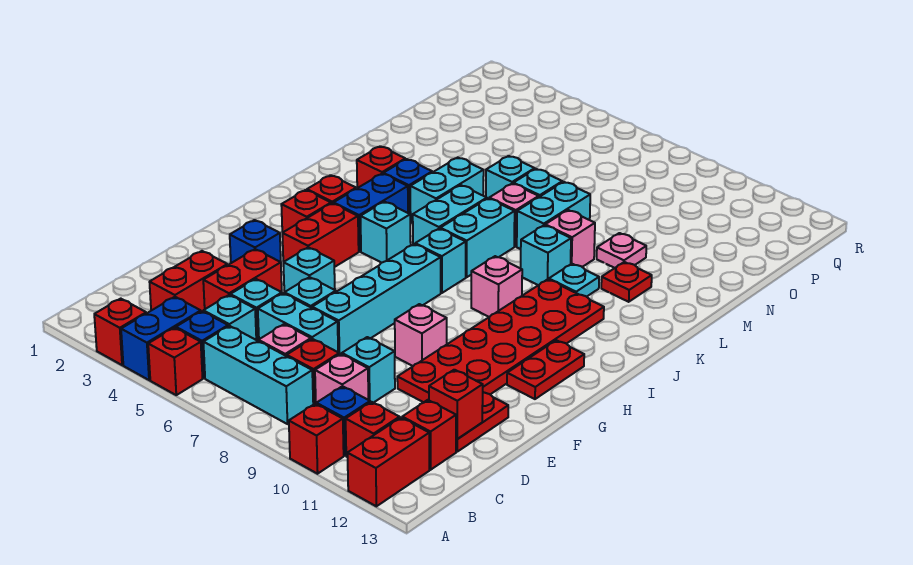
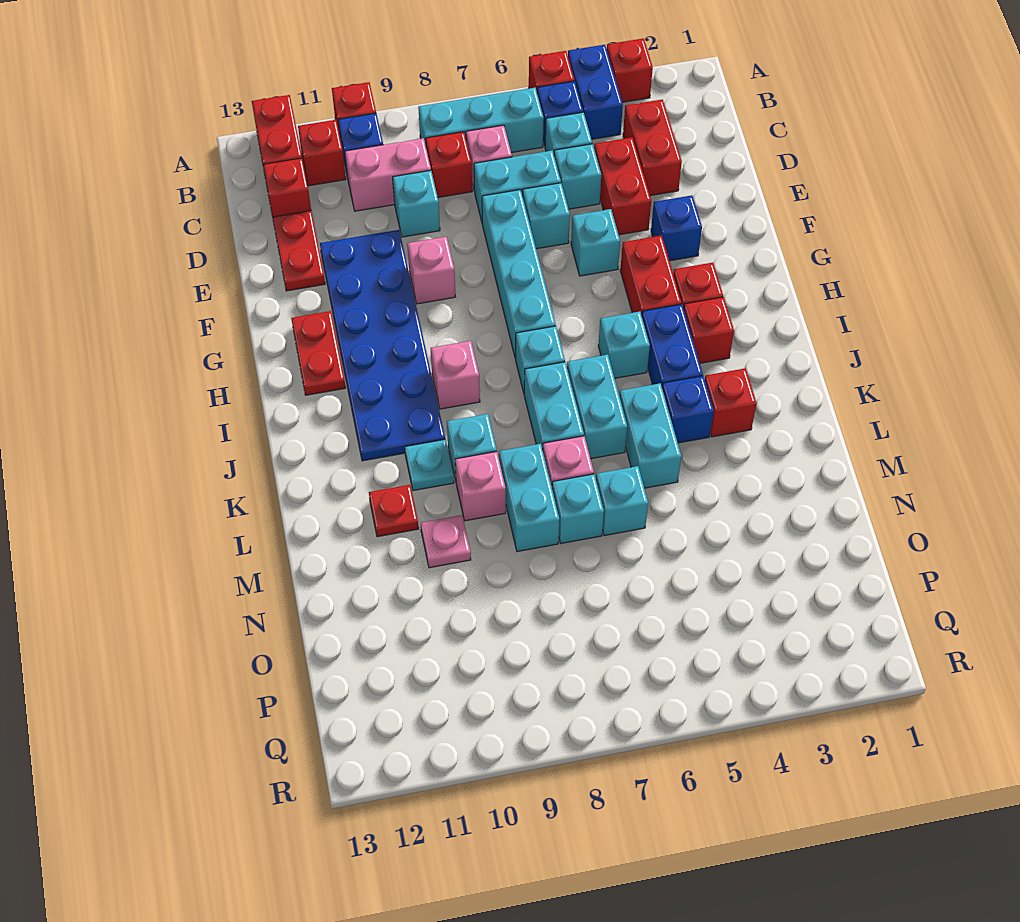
pink brick C9 level 1 -> pink brick C9:C10 level 1
red brick D12 level 2 -> none
red plate E10:J11 level 1 -> blue plate E10:J11 level 1

